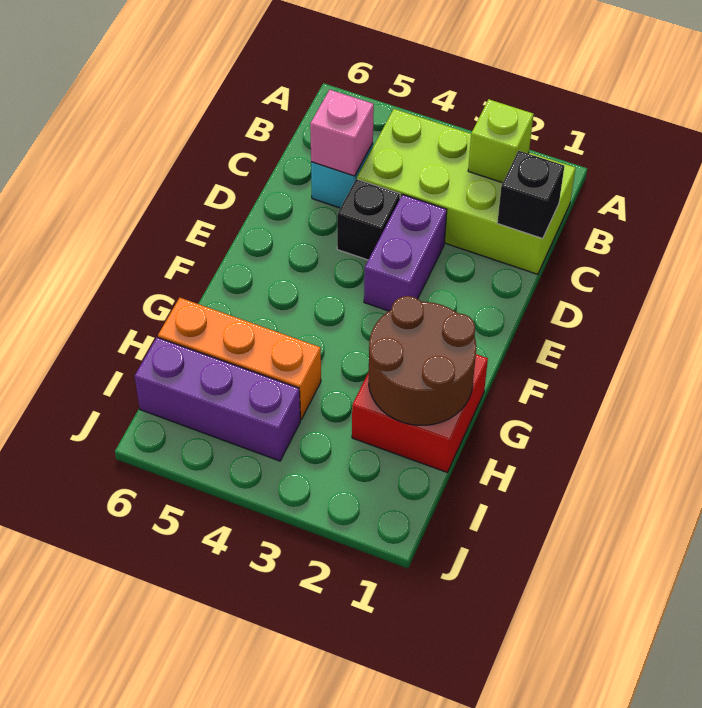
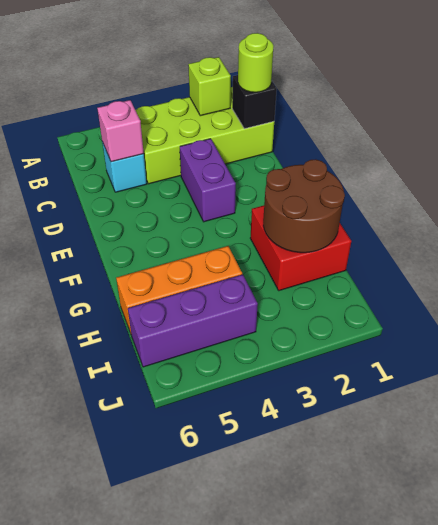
none -> lime round brick C1 level 3
black brick D4 level 1 -> none

